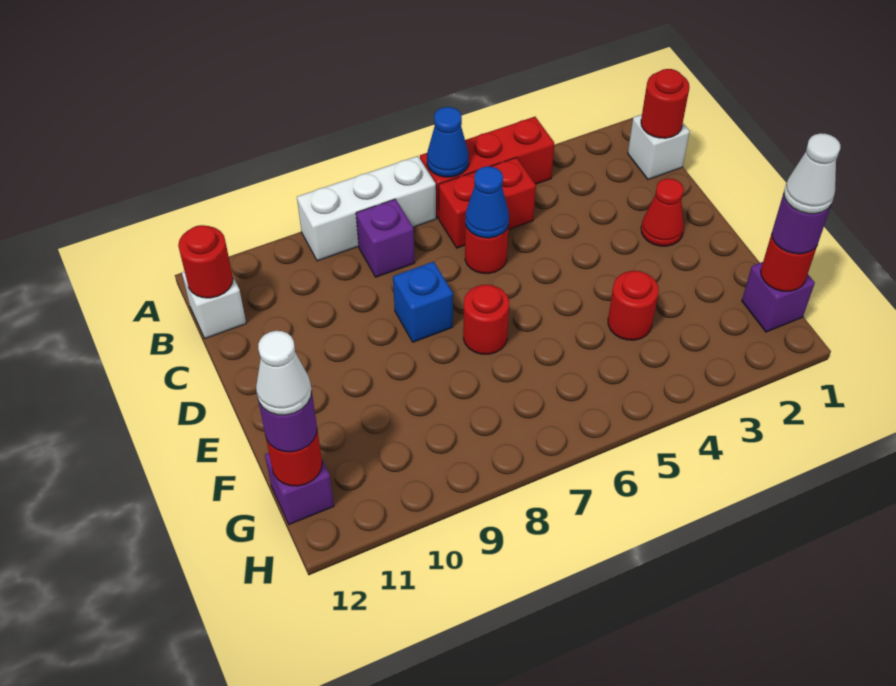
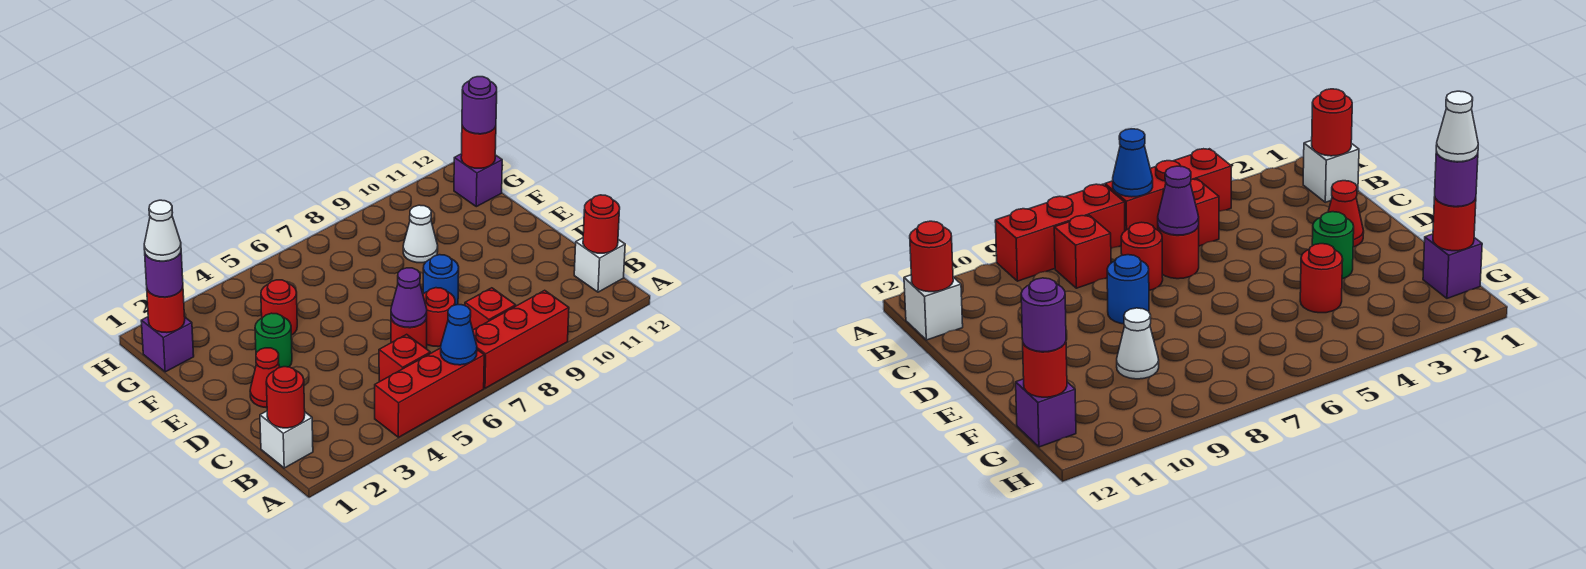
white brick A7:A9 level 1 -> red brick A7:A9 level 1
red brick B5:B6 level 1 -> red brick B5 level 1
purple brick B8 level 1 -> red brick B8 level 1
blue cone C6 level 2 -> purple cone C6 level 2
blue brick D8 level 1 -> blue round brick D8 level 1
none -> green round brick E3 level 1
red round brick E7 level 1 -> red round brick C7 level 1
white cone G12 level 4 -> white cone F9 level 1

